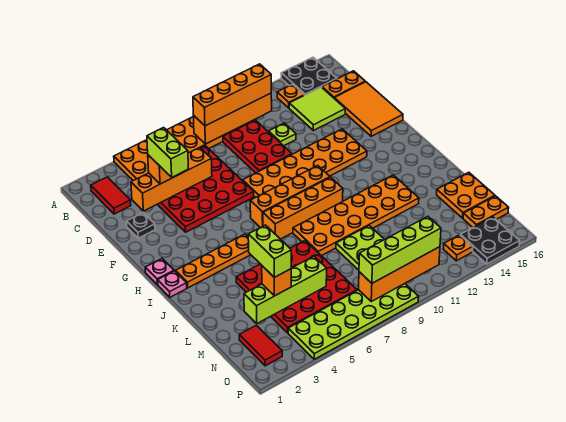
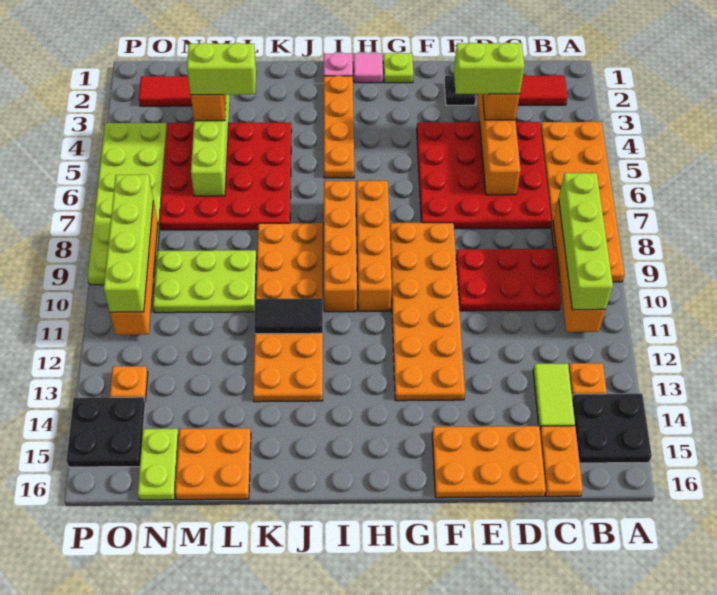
orange brick B8:B11 level 3 -> lime brick B8:B11 level 3
lime tile C13:D14 level 1 -> lime tile C13:C14 level 1
lime plate D11 level 1 -> lime plate G1 level 1
orange tile D15:F16 level 1 -> orange plate D15:F16 level 1
pink plate H1 level 1 -> pink tile H1 level 1
none -> black tile J11:K11 level 2
orange plate N15:N16 level 1 -> lime plate N15:N16 level 1

